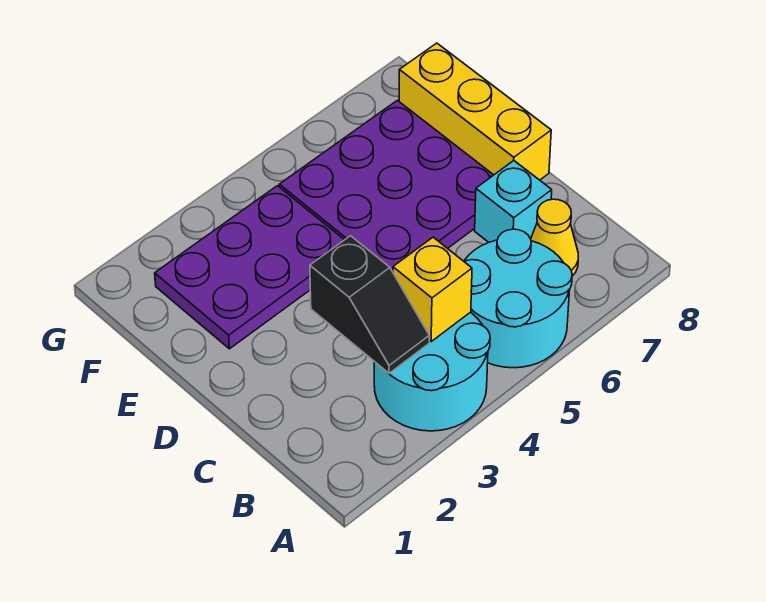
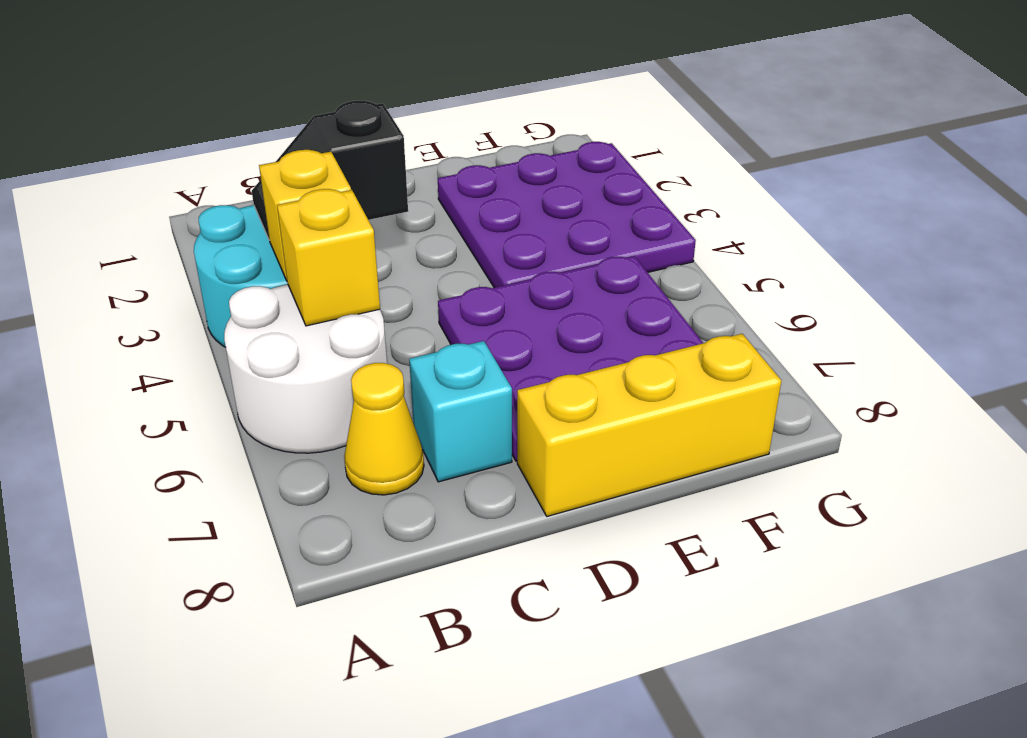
cyan round brick A5:B6 level 1 -> white round brick A5:B6 level 1
none -> yellow brick B5 level 2
purple plate E2:F4 level 1 -> purple plate E2:G4 level 1

